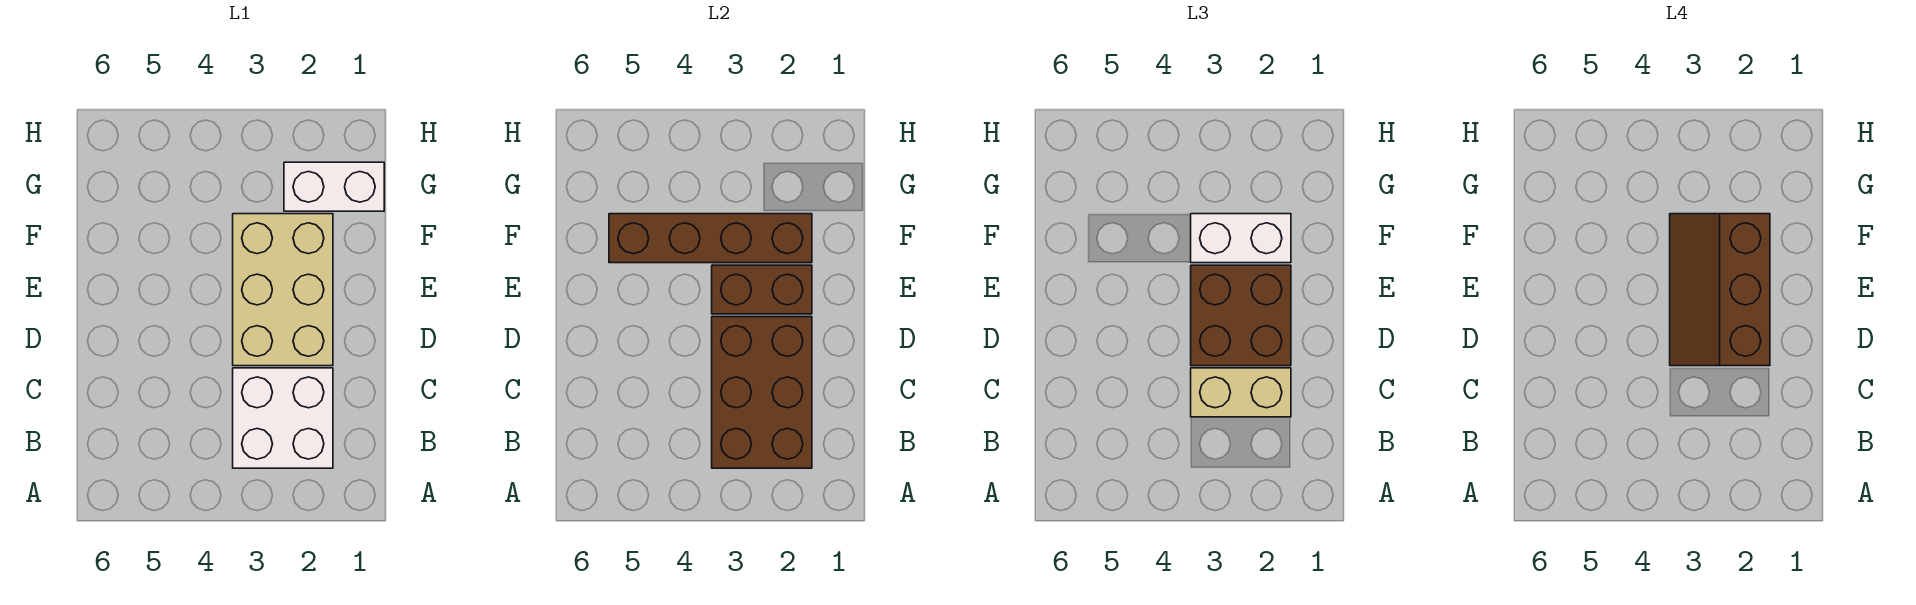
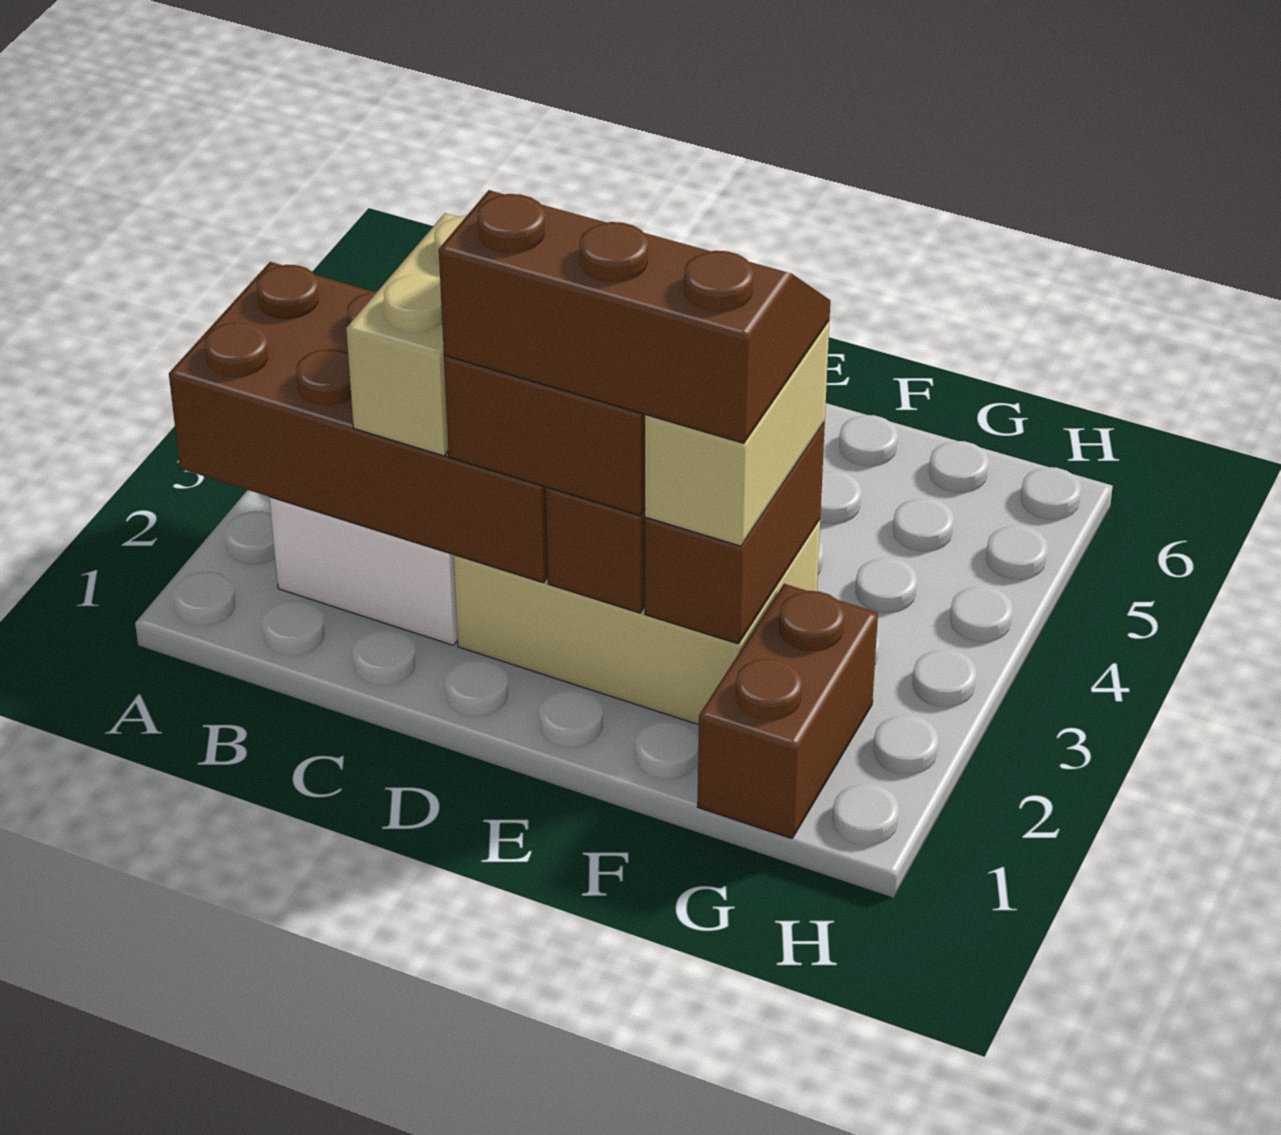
brown brick B2:D3 level 2 -> brown brick A2:D3 level 2
brown brick F2:F5 level 2 -> brown brick F2:F3 level 2
white brick F2:F3 level 3 -> tan brick F2:F3 level 3
white brick G1:G2 level 1 -> brown brick G1:G2 level 1

